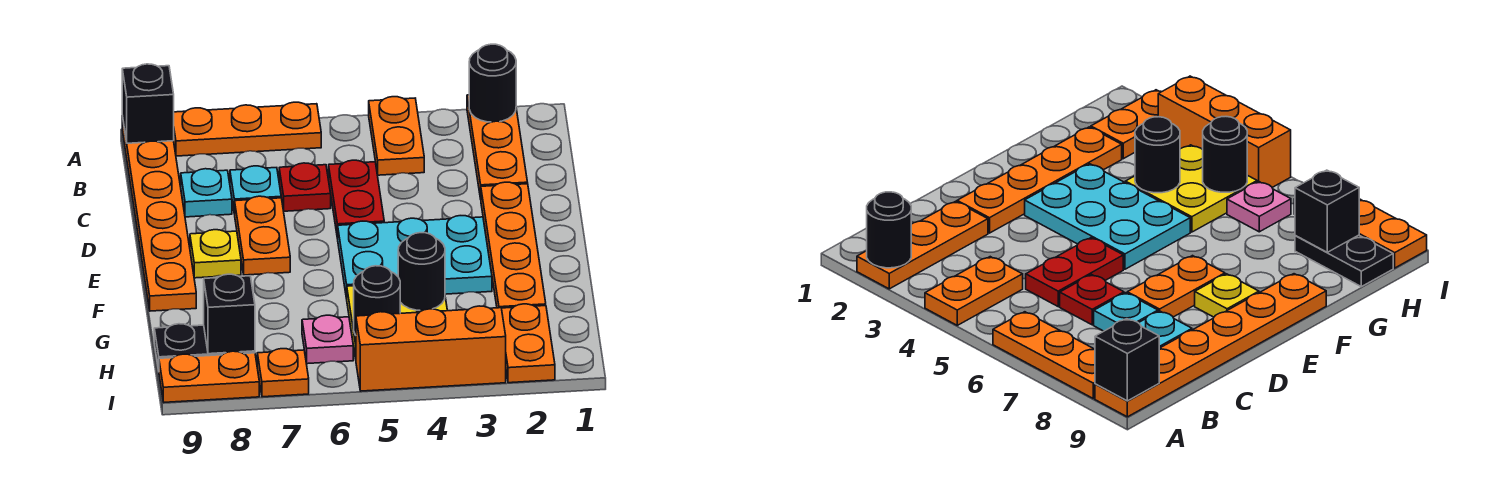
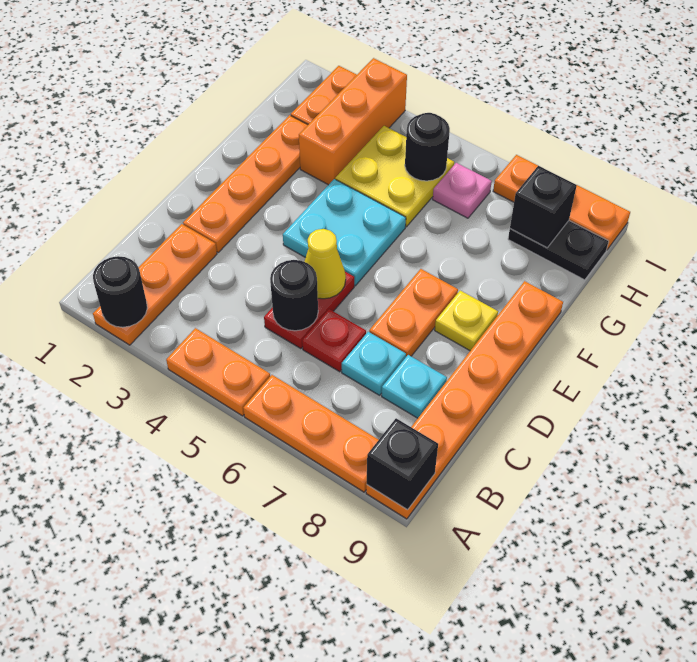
orange plate A4:B4 level 1 -> orange plate A4:A5 level 1
none -> yellow cone D5 level 2
cyan plate E3:F5 level 1 -> cyan plate E4:F5 level 1
black round brick G4 level 2 -> black round brick C5 level 2
orange brick I3:I5 level 1 -> orange brick G3:I3 level 1

